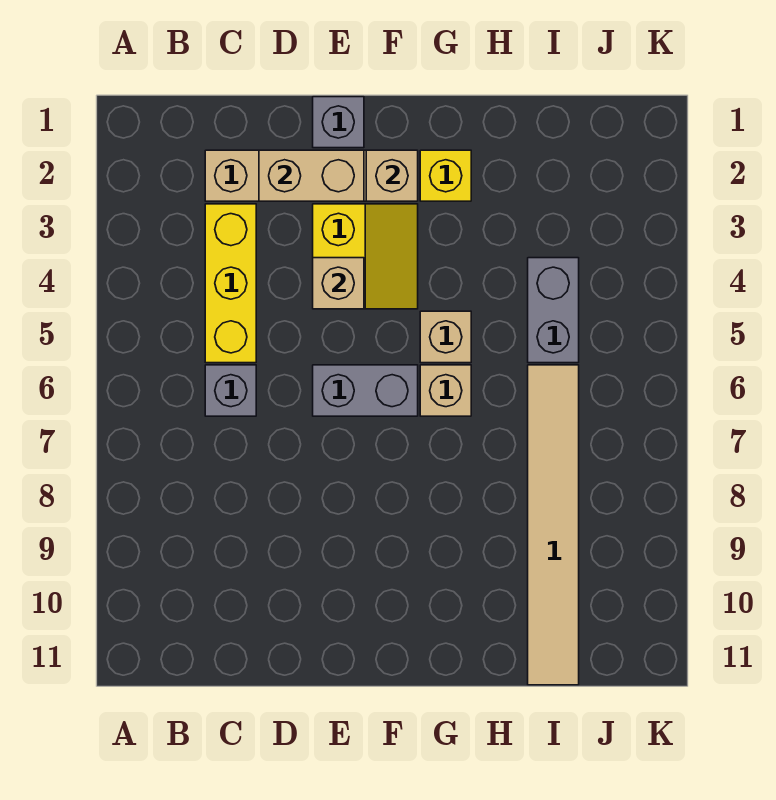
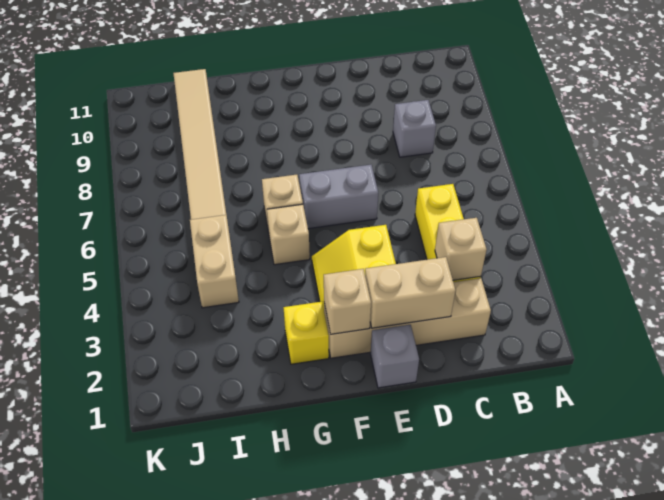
grey brick C6 level 1 -> grey brick C8 level 1
tan brick E4 level 2 -> tan brick C3 level 2
grey brick I4:I5 level 1 -> tan brick I4:I5 level 1

